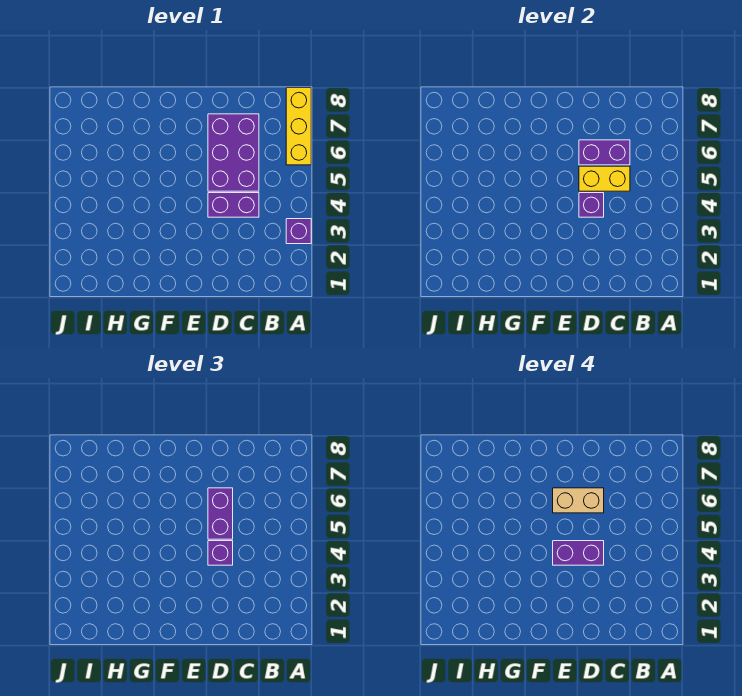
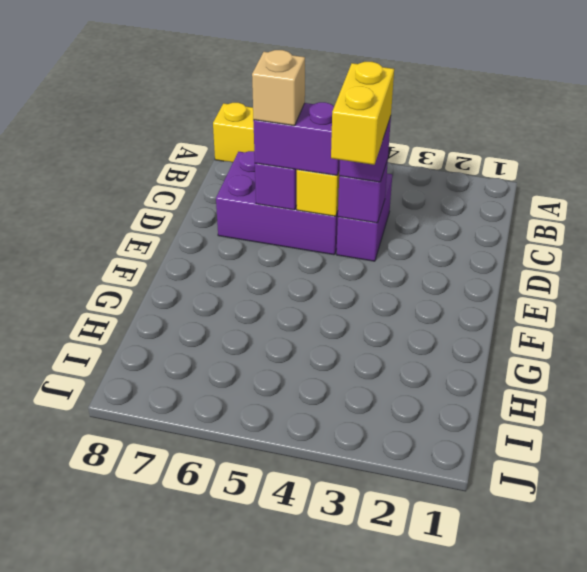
purple brick A3 level 1 -> none
purple brick D4:E4 level 4 -> yellow brick D4:E4 level 4
tan brick D6:E6 level 4 -> tan brick D6 level 4

